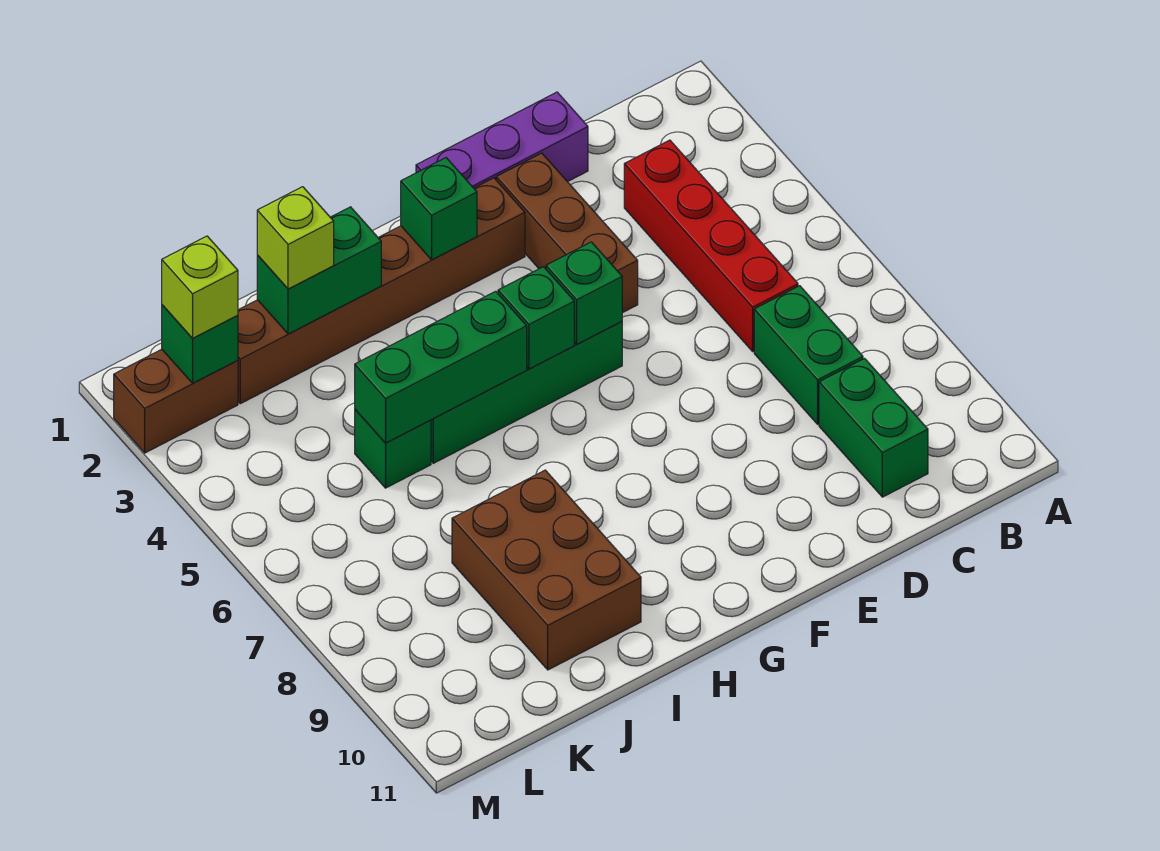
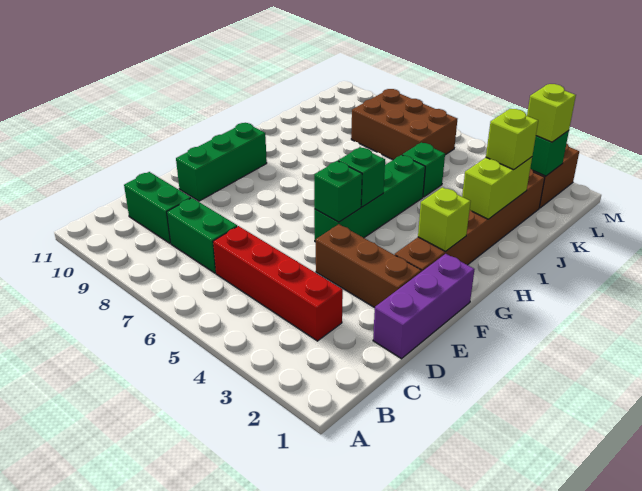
green brick G2 level 2 -> lime brick G2 level 2
green brick H5:J5 level 2 -> green brick E10:G10 level 1
green brick I2:J2 level 2 -> lime brick I2:J2 level 2
brown brick I8:J10 level 1 -> brown brick K6:L8 level 1

